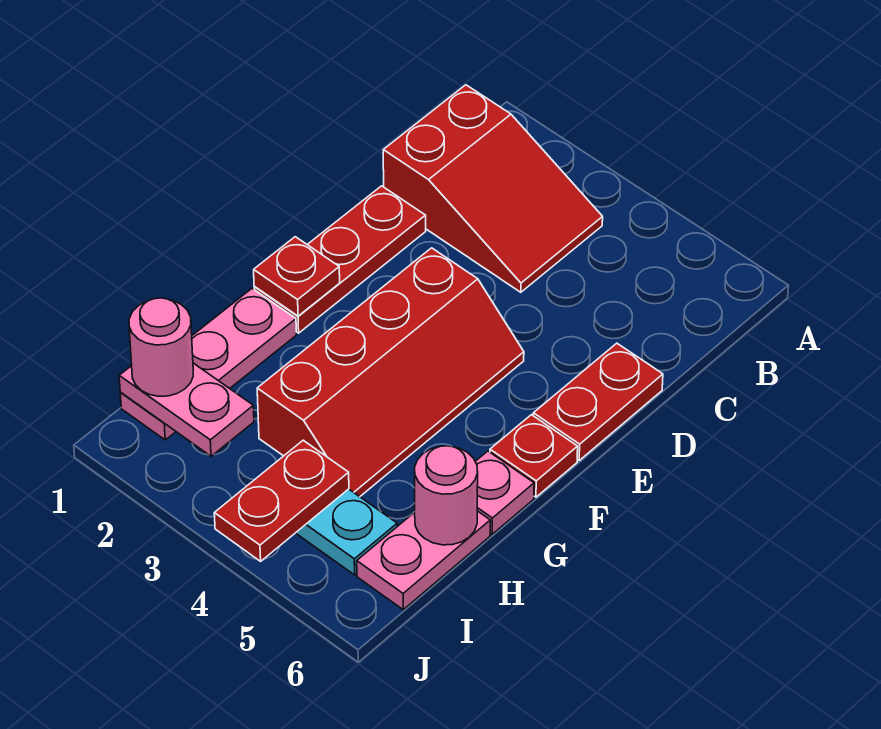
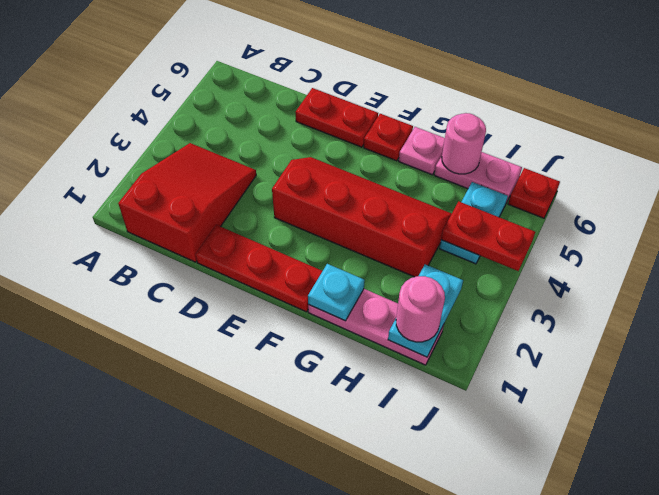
red plate F1 level 2 -> red plate J6 level 1
none -> cyan plate G1 level 2
pink plate I1:I2 level 2 -> cyan plate I1:I2 level 2

